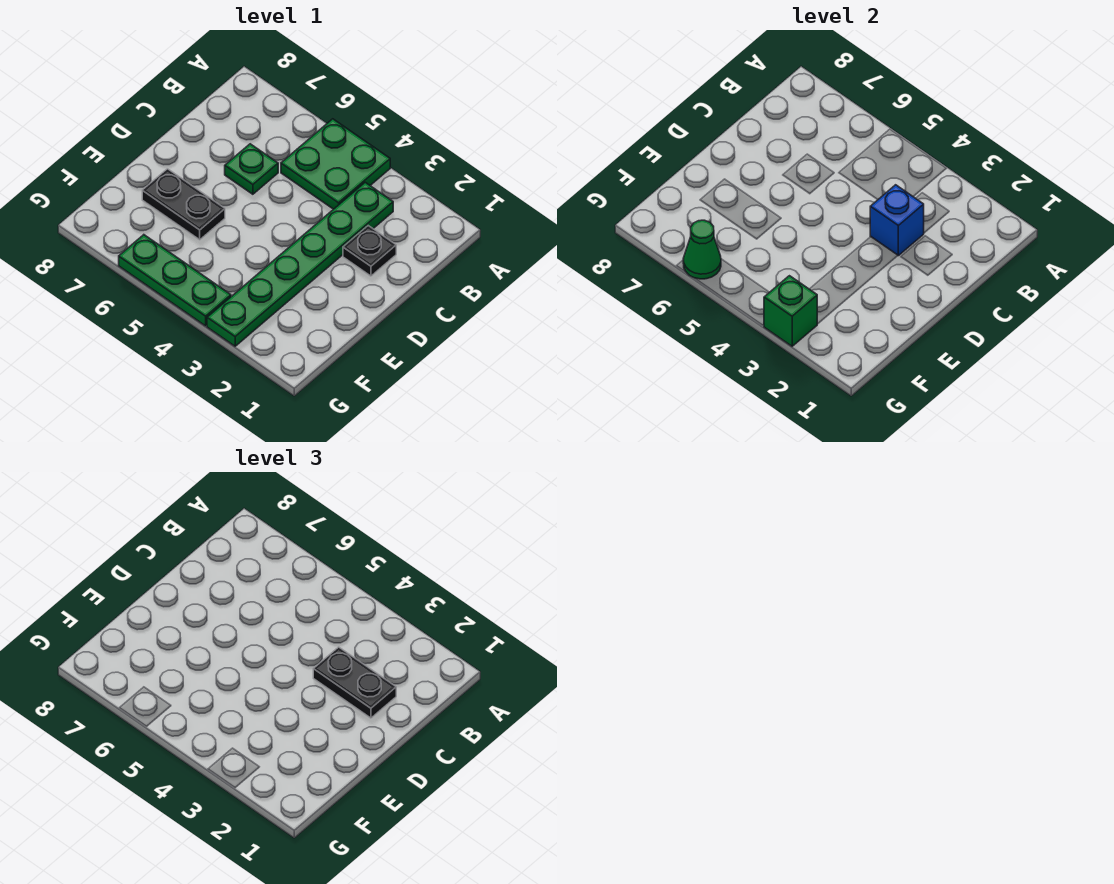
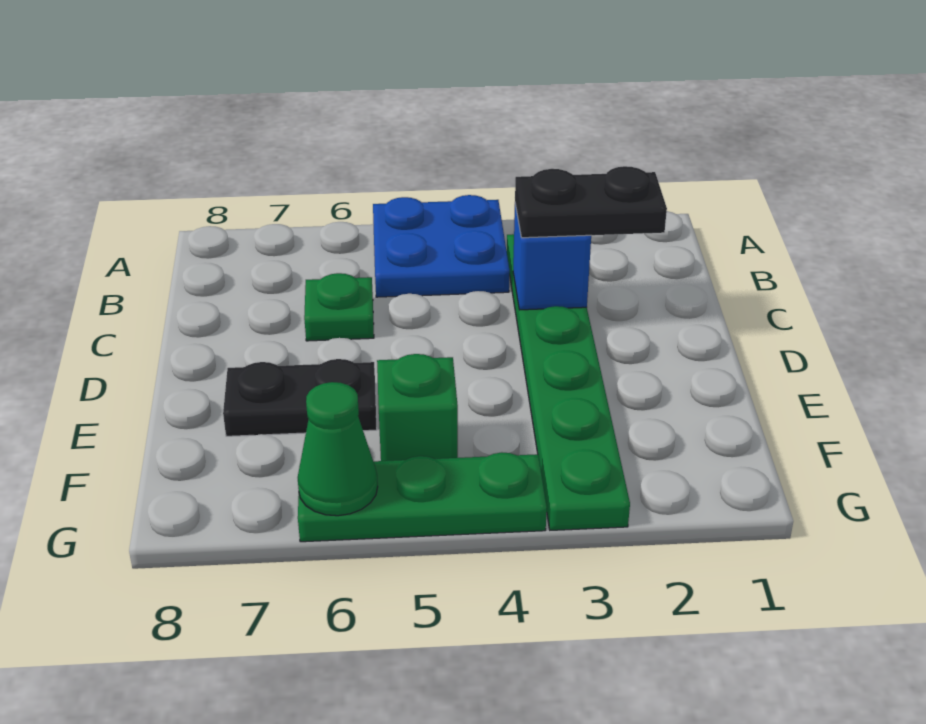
green plate A4:B5 level 1 -> blue plate A4:B5 level 1
black plate C2 level 1 -> none
green brick G3 level 2 -> green brick F5 level 1

